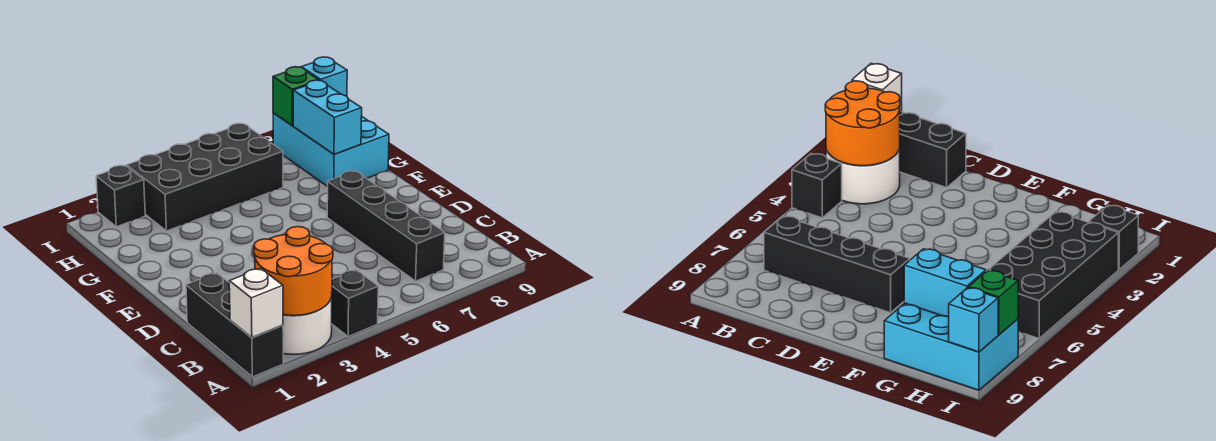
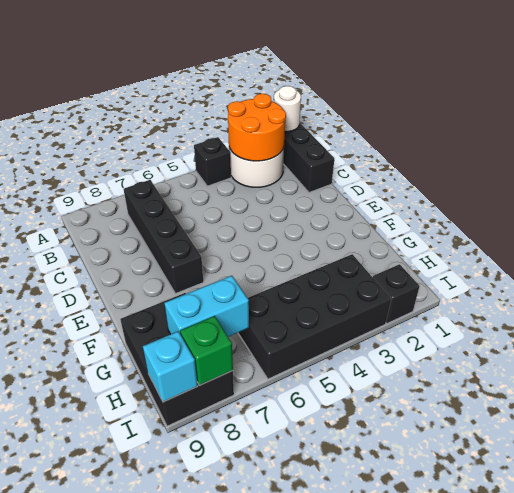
white brick A1 level 2 -> white round brick A1 level 2
cyan brick G8:I9 level 1 -> black brick G8:I9 level 1
cyan brick G8:H8 level 2 -> cyan brick H7:H8 level 2

